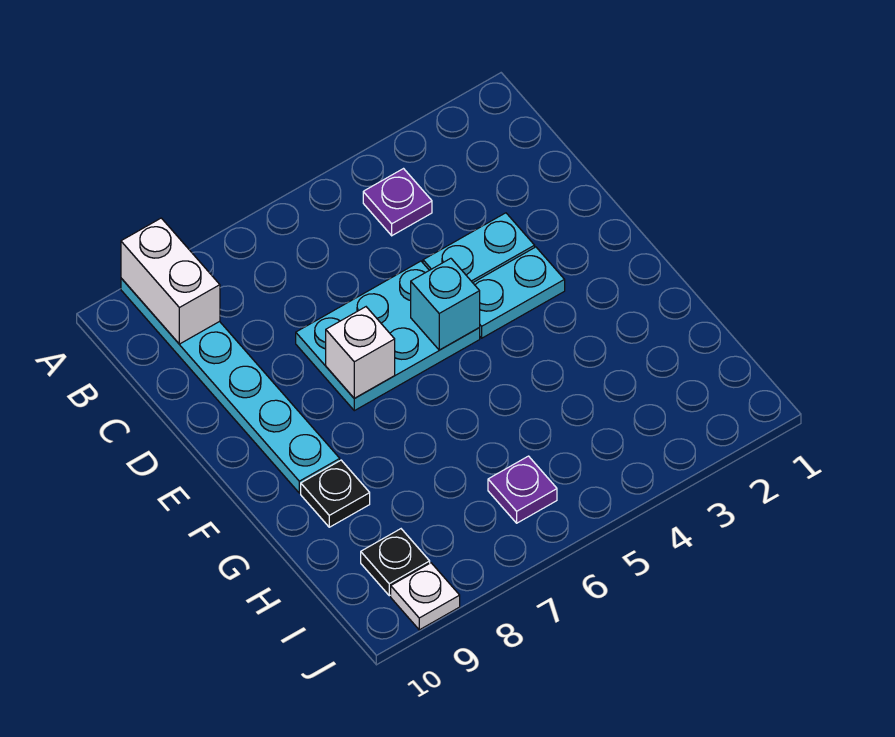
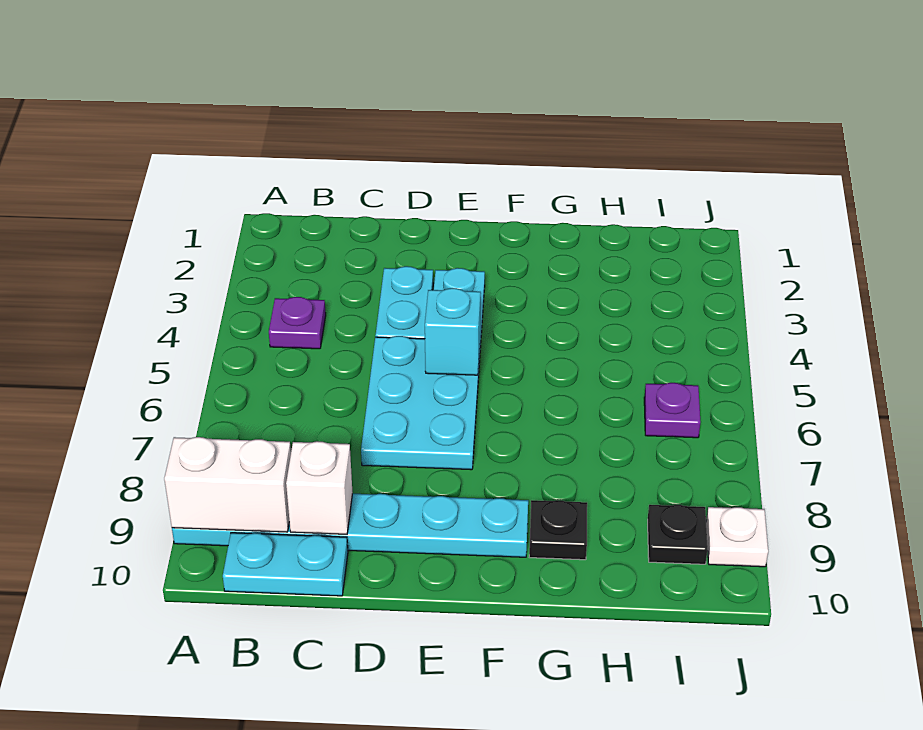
none -> cyan plate B10:C10 level 1
white brick E7 level 2 -> white brick C9 level 2

